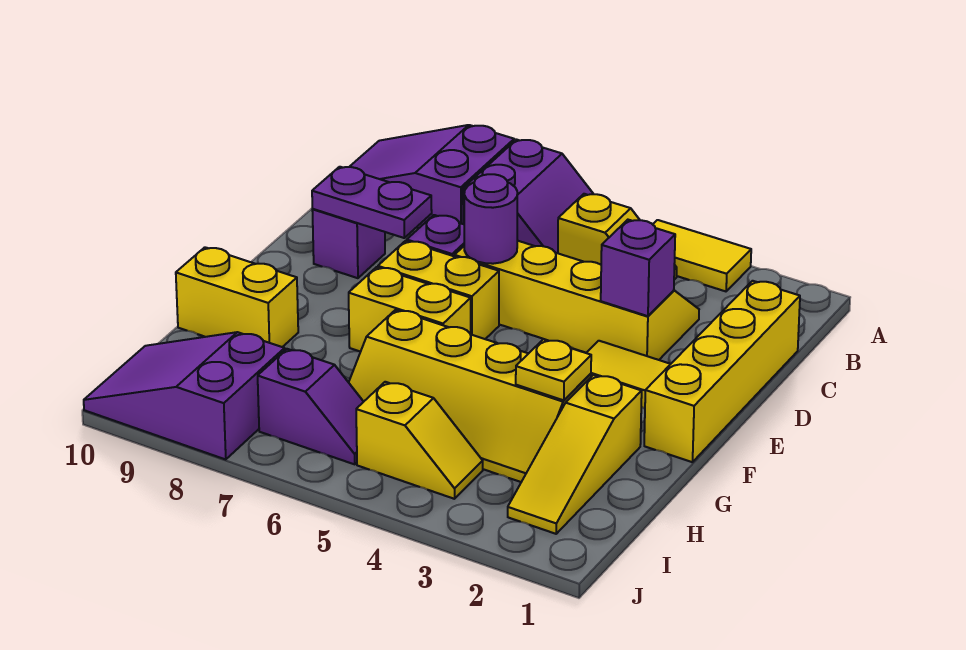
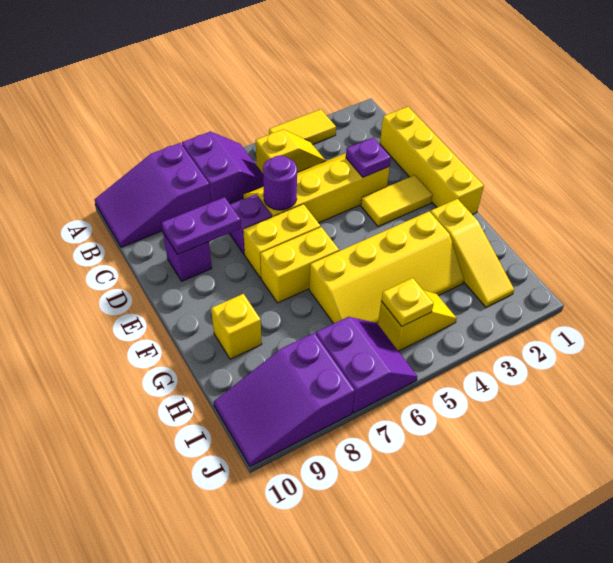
purple brick D3 level 2 -> purple plate D3 level 2
yellow plate G3 level 2 -> yellow plate I5 level 2
yellow brick G9:G10 level 1 -> yellow brick G9 level 1
purple slope I6:I7 level 1 top 7 -> purple slope I6:J7 level 1 top 7

